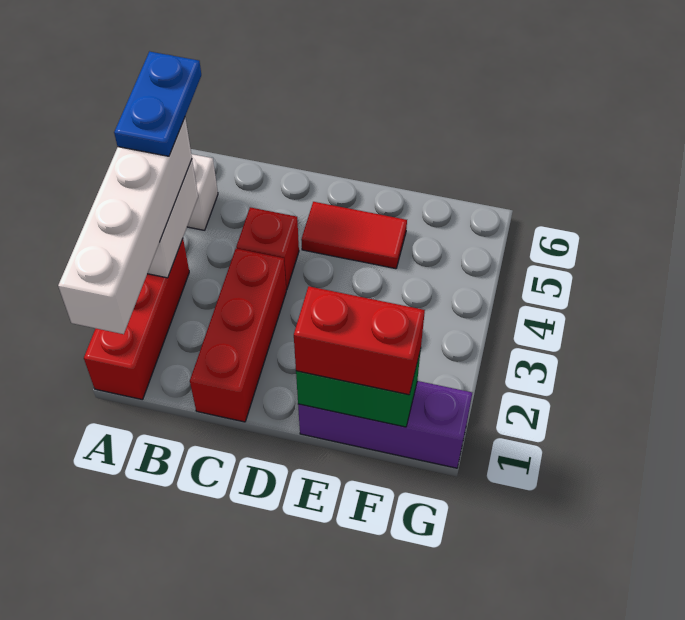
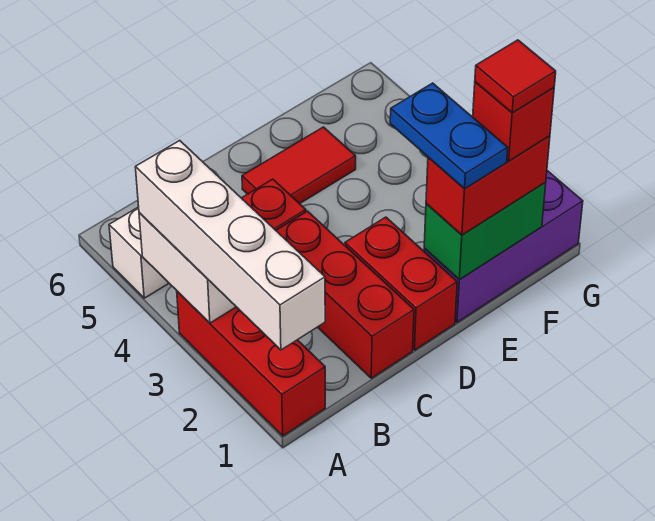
blue plate A4:A5 level 4 -> blue plate E1:E2 level 4
none -> red brick D1:D2 level 1
none -> red brick F1 level 4
none -> red tile F1 level 5

